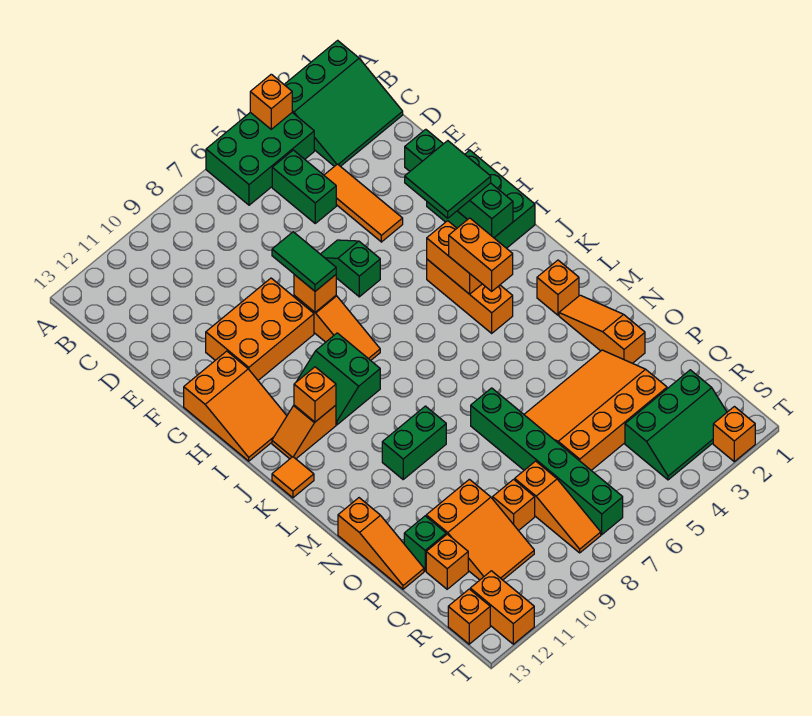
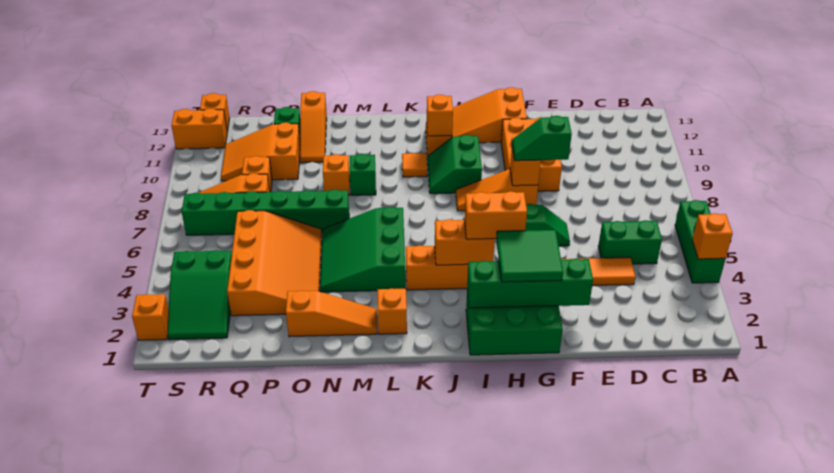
green slope A1:C3 level 1 top A -> green slope L4:N6 level 1 top L
green brick A4:B6 level 1 -> green brick A4:A6 level 1
green tile F8:G8 level 3 -> green slope F8:G8 level 3 top F
green slope I9:J10 level 1 top 9 -> green slope I9:J10 level 1 top I
orange brick J4:K4 level 3 -> orange brick H4:I4 level 3
orange tile K13 level 1 -> orange tile K10 level 1
green brick M9:M10 level 1 -> green brick M9 level 1
orange slope N13:P13 level 1 top N -> orange slope O11:O13 level 1 top 13
orange brick Q12 level 1 -> orange brick N9 level 1
green slope R2:S4 level 1 top R -> green slope R2:S4 level 1 top 4

